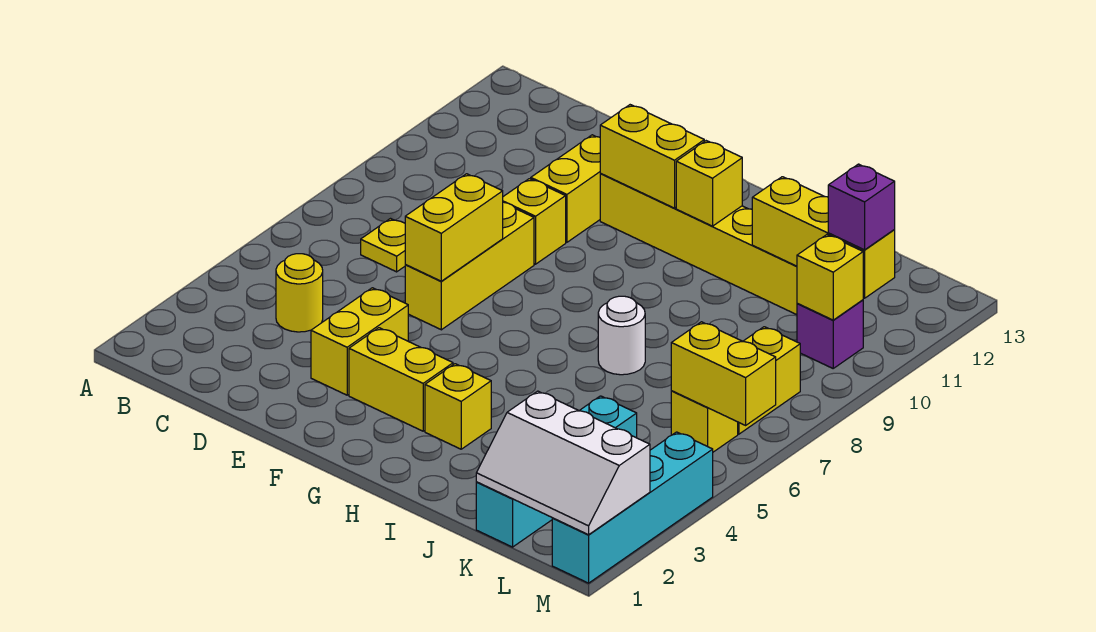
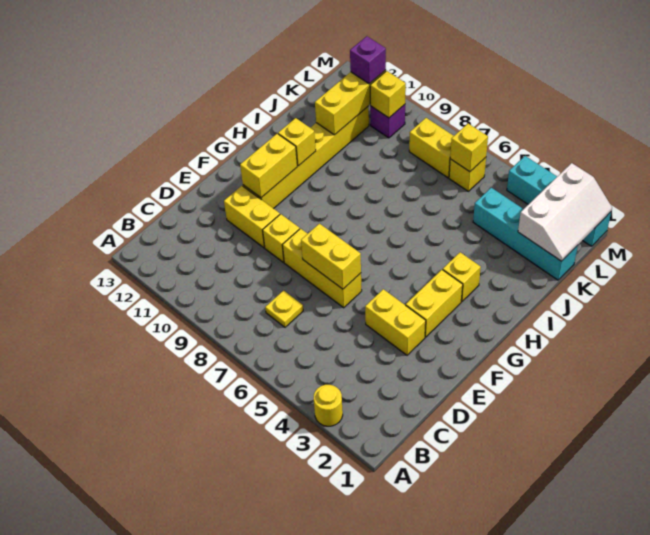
yellow round brick C4 level 1 -> yellow round brick A3 level 1
white round brick I7 level 1 -> none
yellow brick L6:M6 level 2 -> yellow brick L6 level 2

